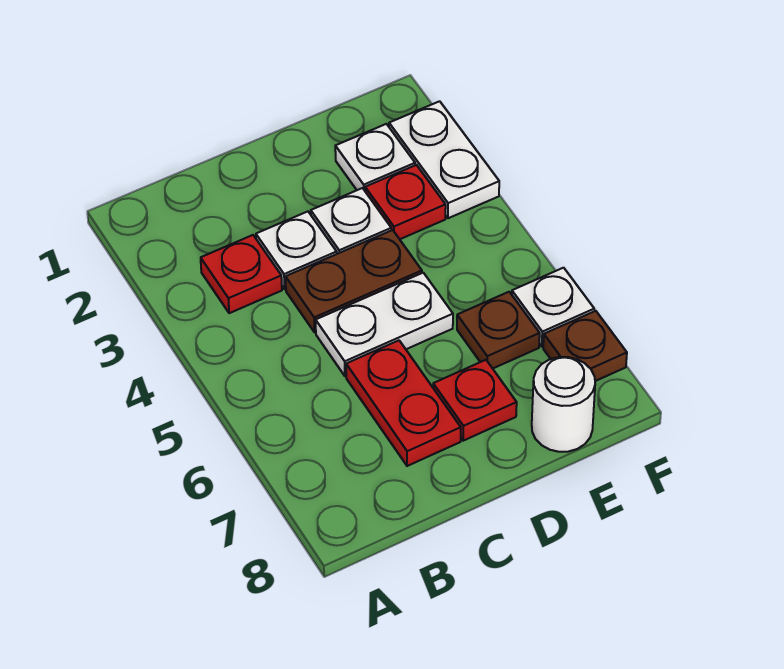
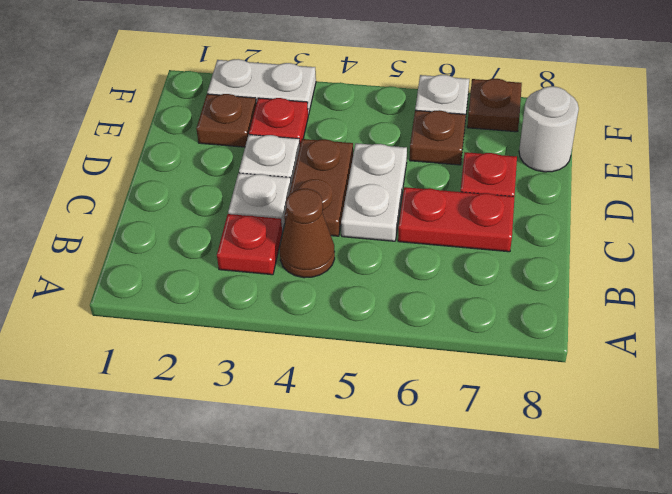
none -> brown cone B4 level 1
white plate E2 level 1 -> brown plate E2 level 1

